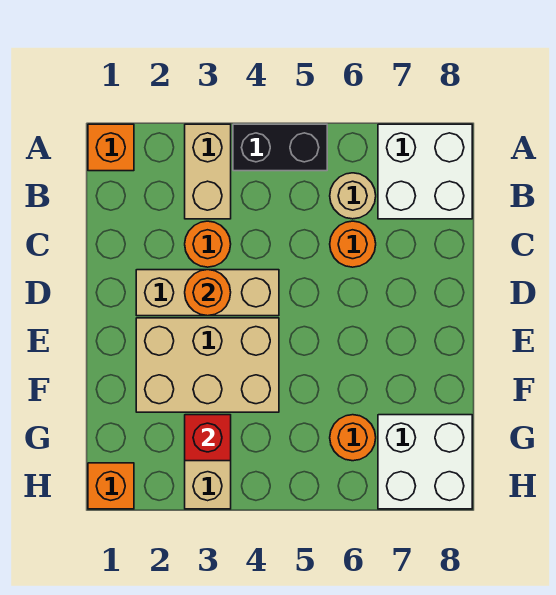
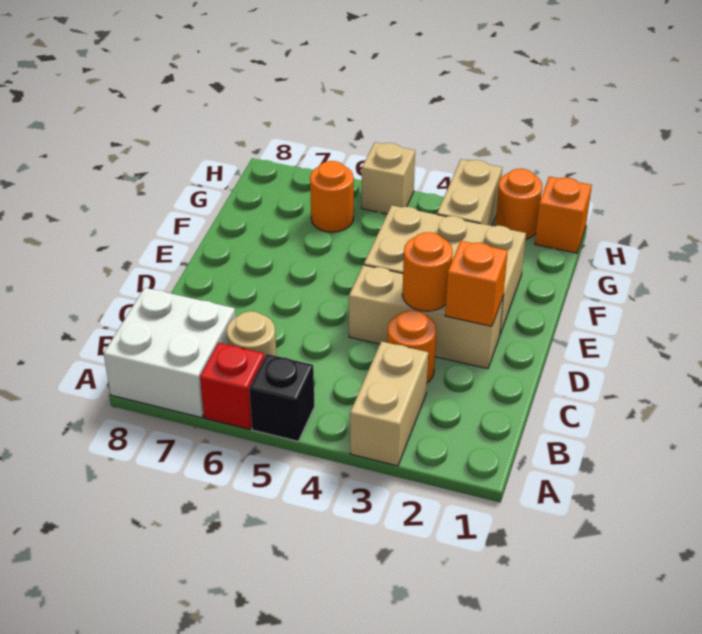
orange brick A1 level 1 -> orange brick D2 level 2
black brick A4:A5 level 1 -> black brick A5 level 1
orange round brick C6 level 1 -> orange round brick H2 level 1
red brick G3 level 2 -> red brick A6 level 1
white brick G7:H8 level 1 -> none
none -> tan brick H5 level 1

